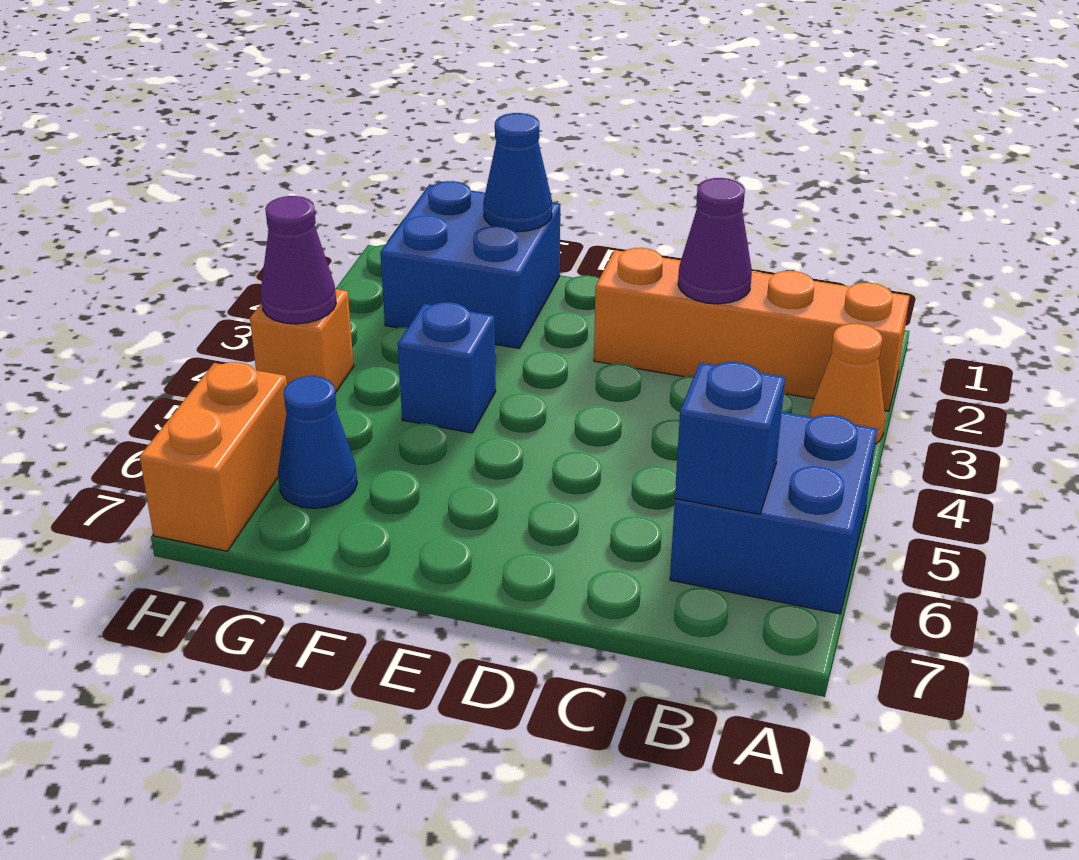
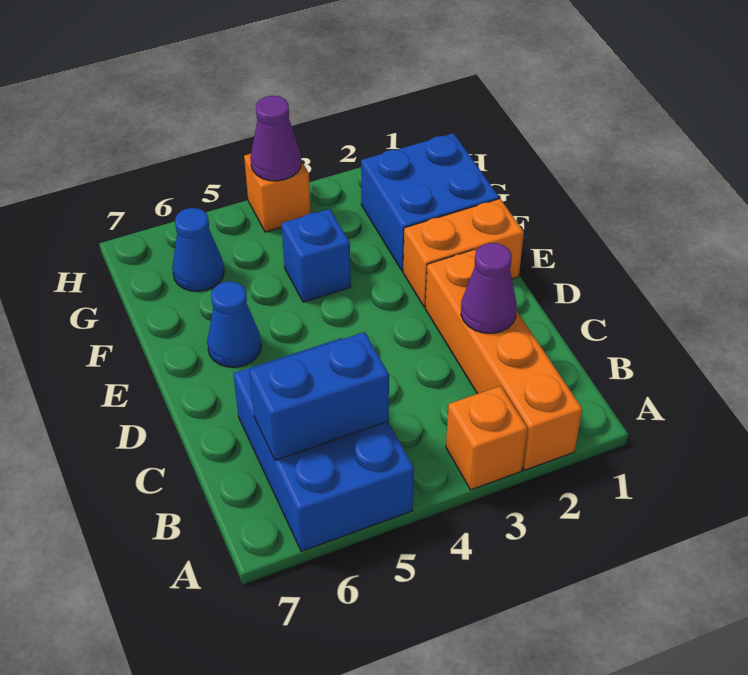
orange cone A3 level 1 -> orange brick A3 level 1
blue brick A5:B6 level 1 -> blue brick A5:C6 level 1
blue brick B6 level 2 -> blue brick B5:B6 level 2
blue cone F1 level 2 -> blue cone E6 level 1
orange brick H6:H7 level 1 -> orange brick E1:E2 level 1

